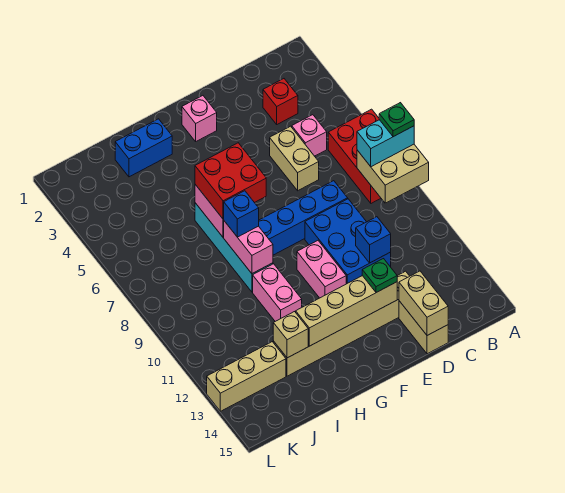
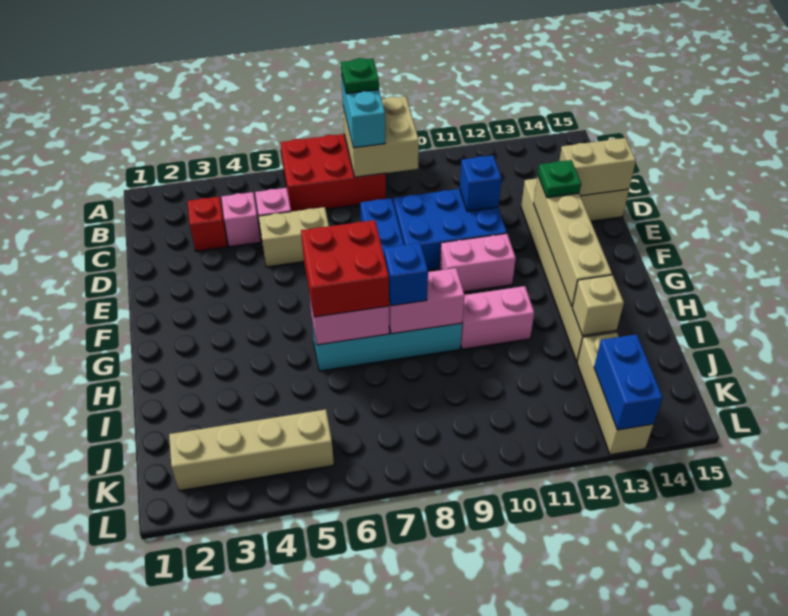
pink brick F2 level 1 -> pink brick C4 level 1
blue brick H2:I2 level 1 -> blue brick K13:L13 level 2
none -> tan brick K2:K5 level 1

